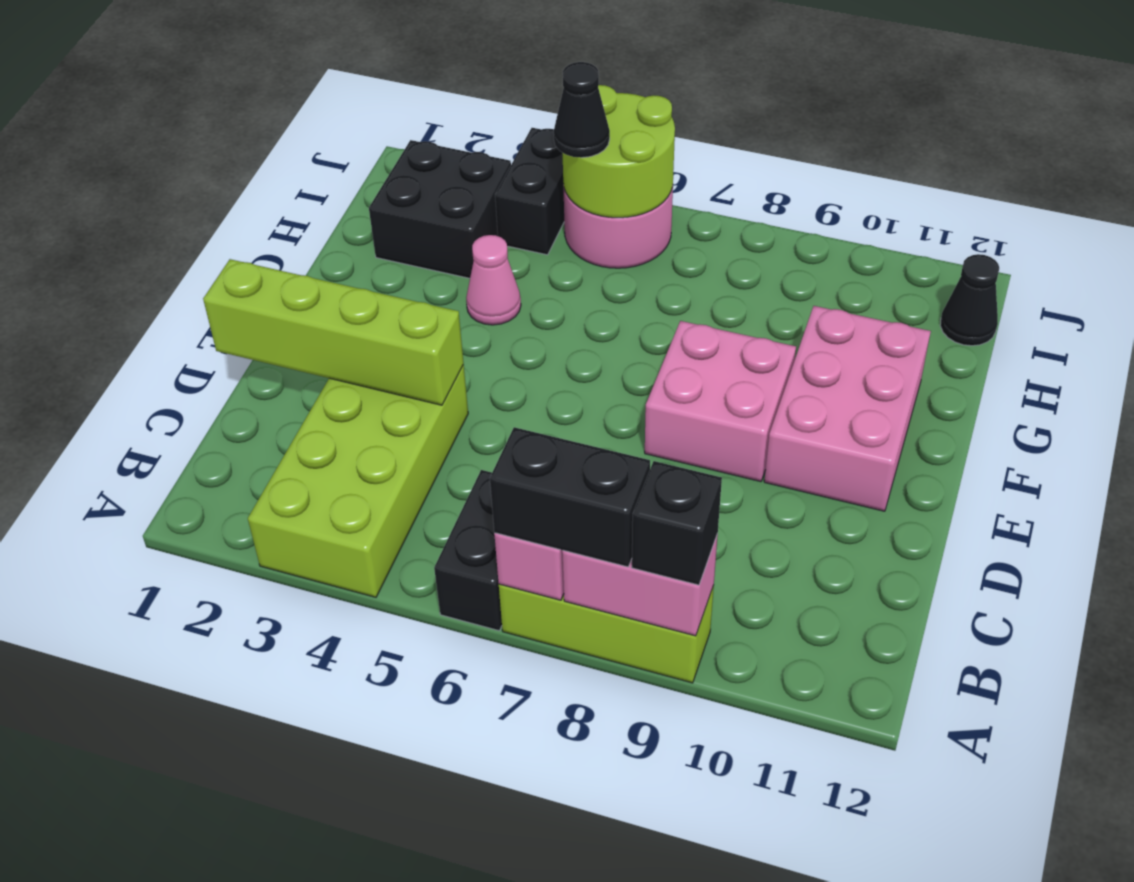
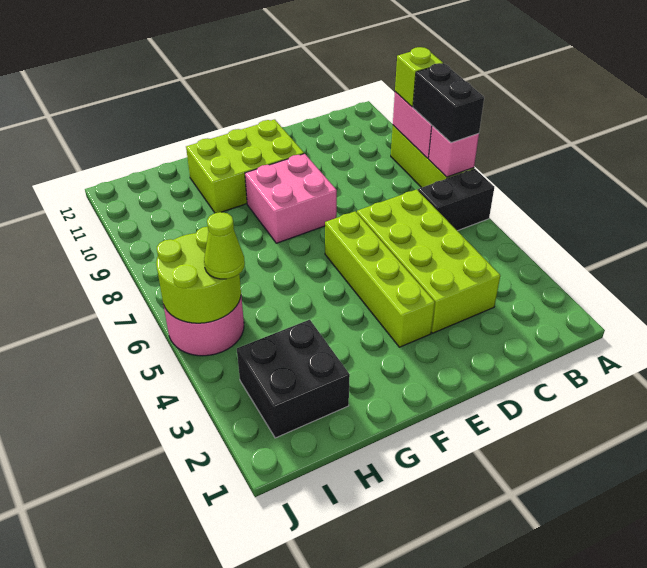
lime brick A3:D4 level 1 -> lime brick C3:D6 level 1
black brick A9 level 3 -> lime brick A9 level 3
lime brick D1:D4 level 2 -> lime brick E3:E6 level 1
pink brick E10:G11 level 1 -> lime brick E10:G11 level 1
pink cone G4 level 1 -> none
black brick I4:J4 level 1 -> none
black cone I5 level 3 -> lime cone I5 level 3
black cone I12 level 1 -> none

